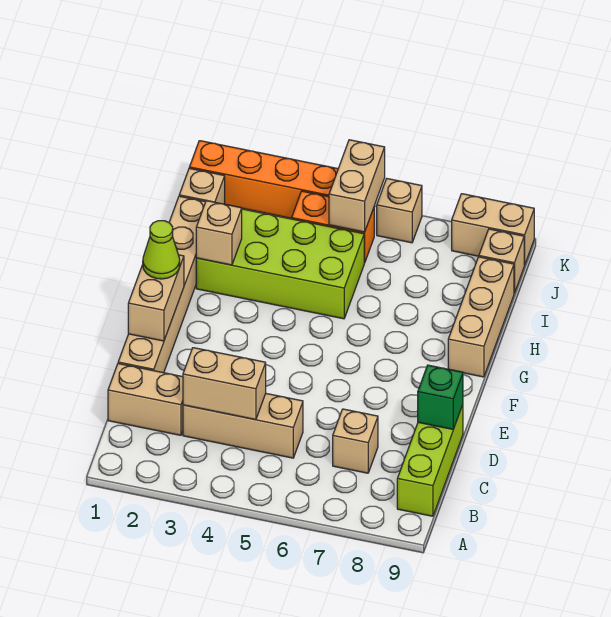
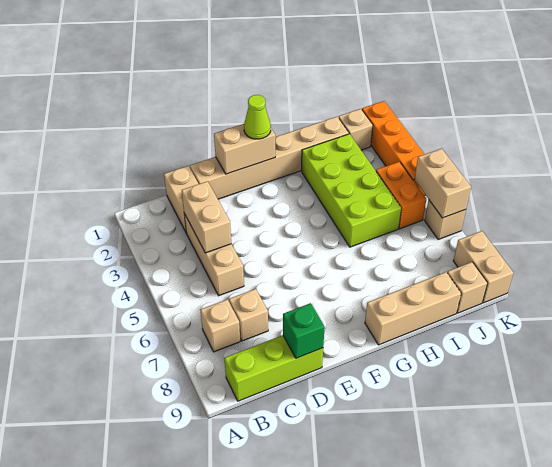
tan brick H2 level 2 -> tan brick B7 level 1
tan brick J5:K5 level 2 -> tan brick K5:K6 level 2

